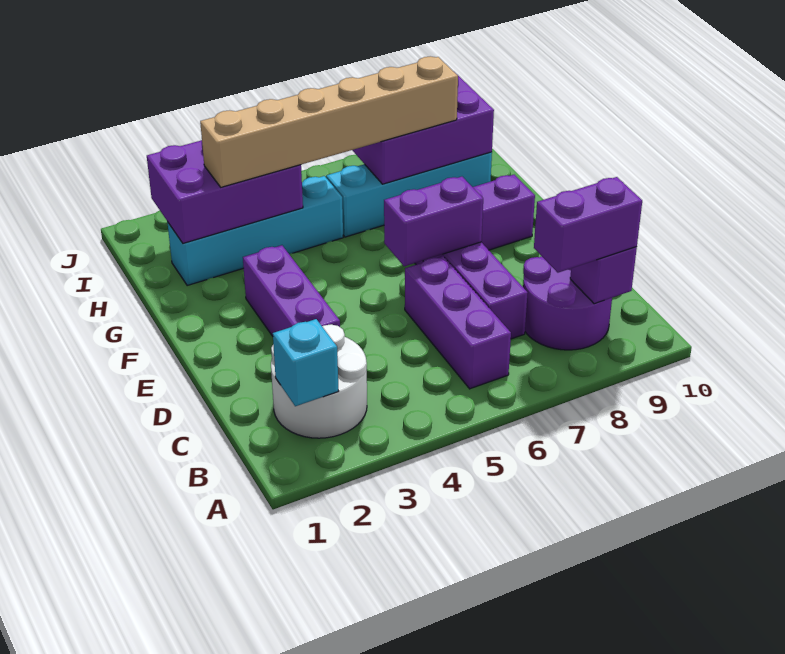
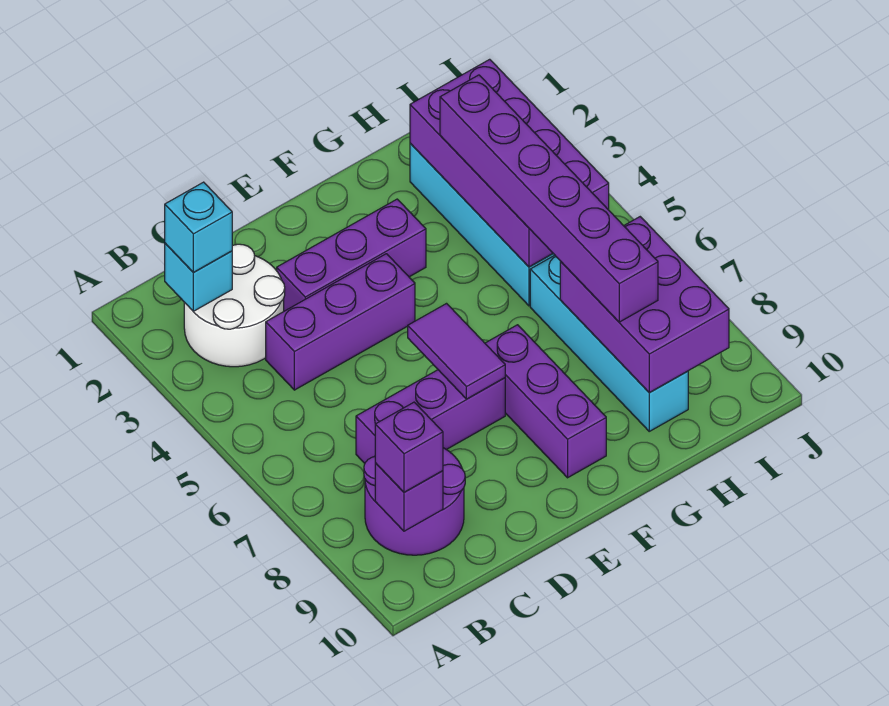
none -> cyan brick B2 level 3
purple brick B6:D6 level 1 -> purple brick C4:E4 level 1
purple brick B8:B9 level 3 -> purple brick B9 level 3
purple brick E6:E7 level 2 -> purple tile E6:E7 level 2
purple brick H2:I4 level 2 -> purple brick H2:I5 level 2
tan brick H3:H8 level 3 -> purple brick H3:H8 level 3

